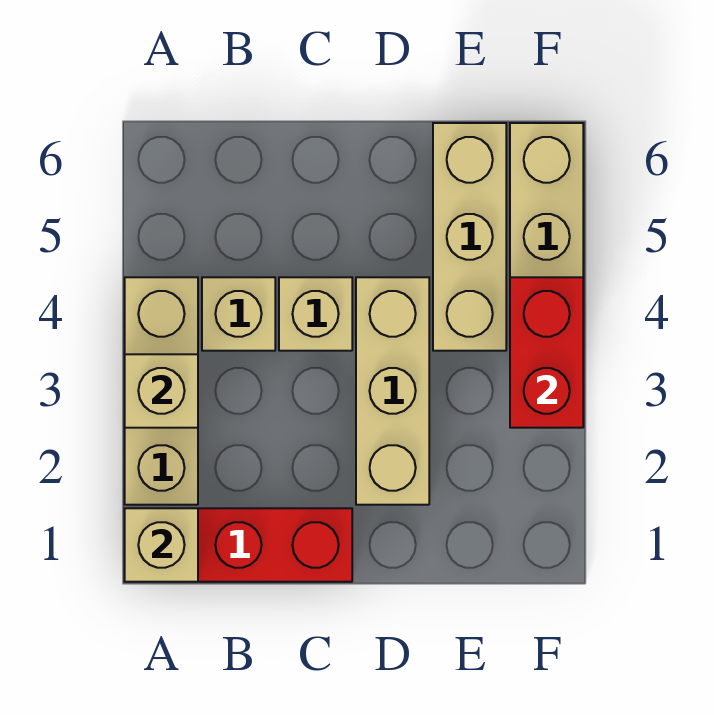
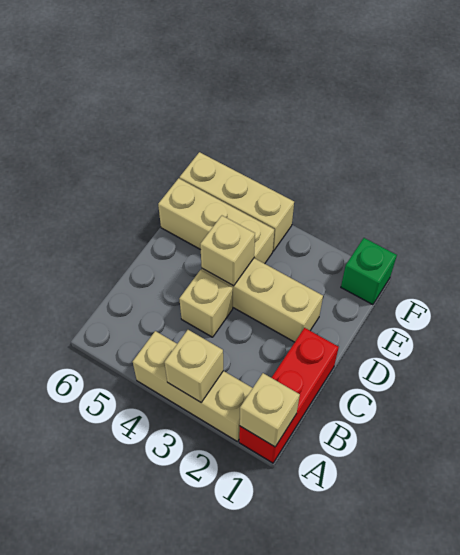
tan brick B4 level 1 -> tan brick D4 level 2
none -> green brick F1 level 1
red brick F3:F4 level 2 -> none

